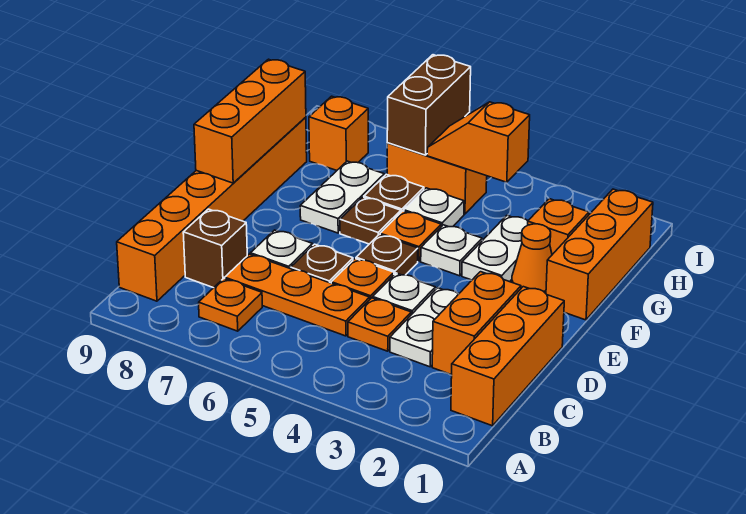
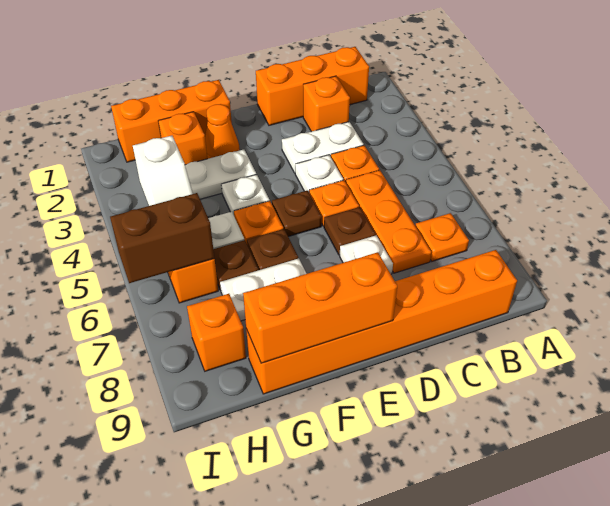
orange brick C2:D2 level 1 -> orange brick C2 level 1
brown brick C8 level 1 -> none
orange slope H4:H5 level 2 top 4 -> white slope H4:H5 level 2 top 4

